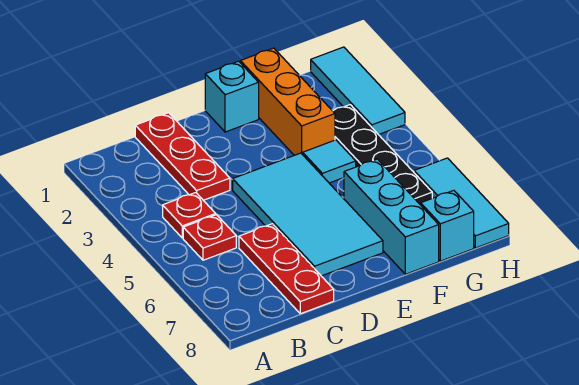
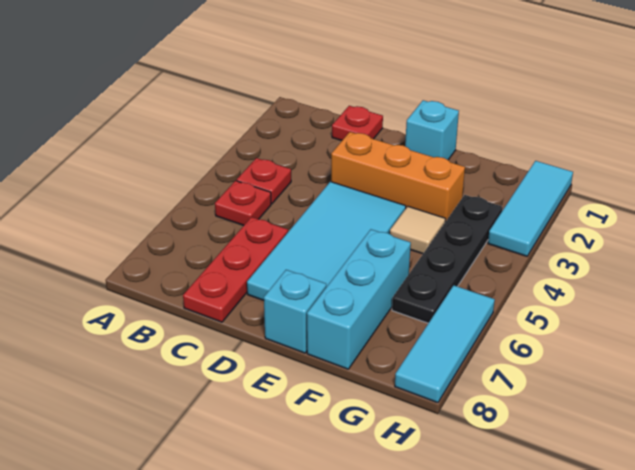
red plate C1:C3 level 1 -> red plate C1 level 1
orange brick F1:F3 level 1 -> orange brick D3:F3 level 1
cyan tile F4 level 1 -> tan tile F4 level 1
cyan brick G8 level 1 -> cyan brick E8 level 1

